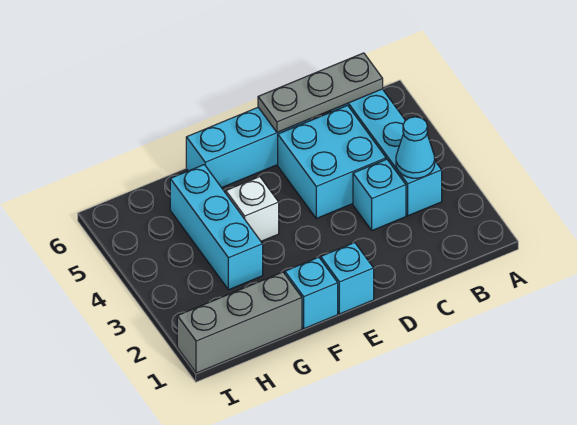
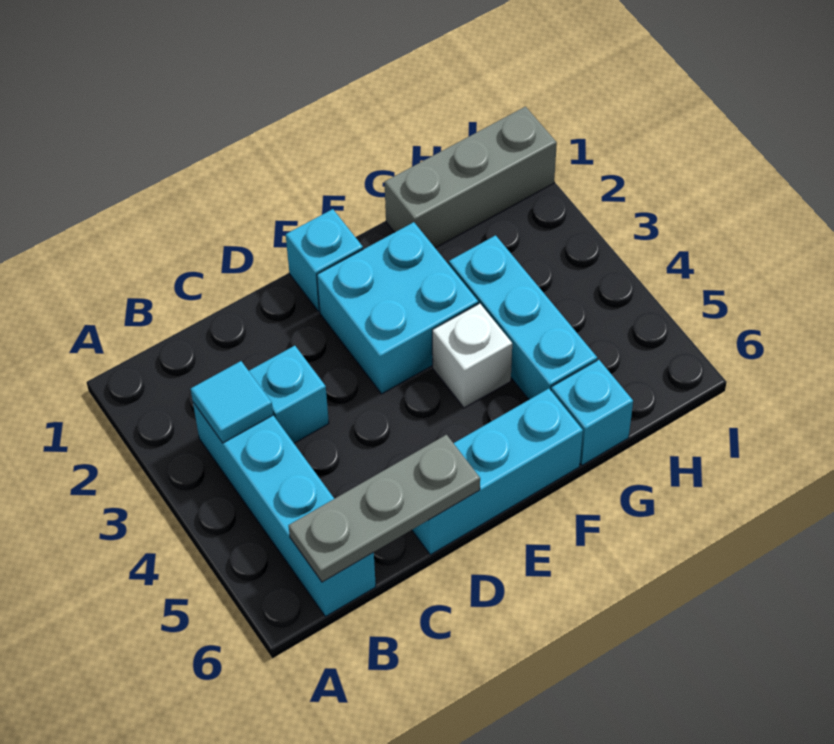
cyan cone B3 level 2 -> cyan tile B3 level 2
cyan brick C4:D5 level 1 -> cyan brick E2:F3 level 1
cyan brick F1 level 1 -> cyan brick G6 level 1

